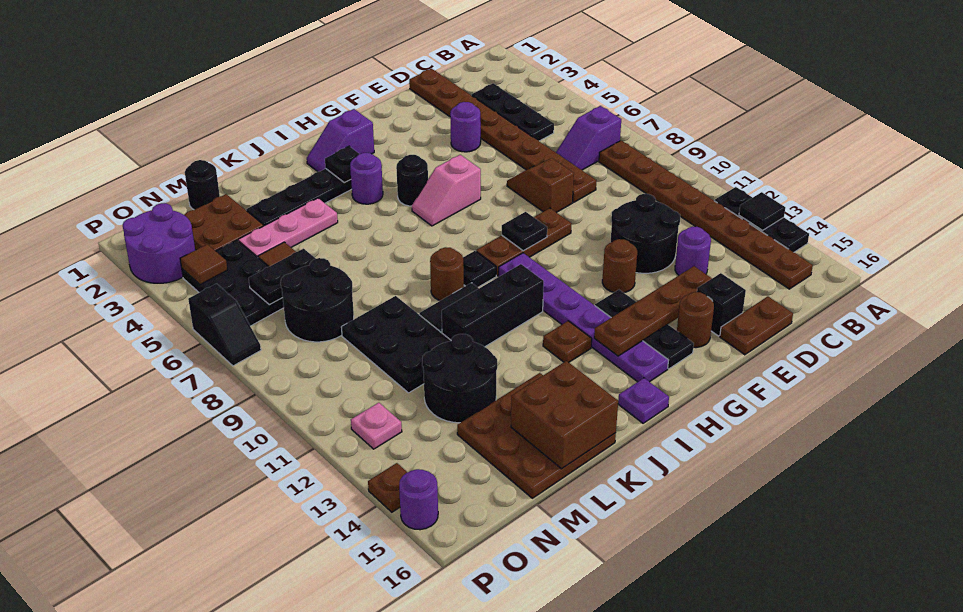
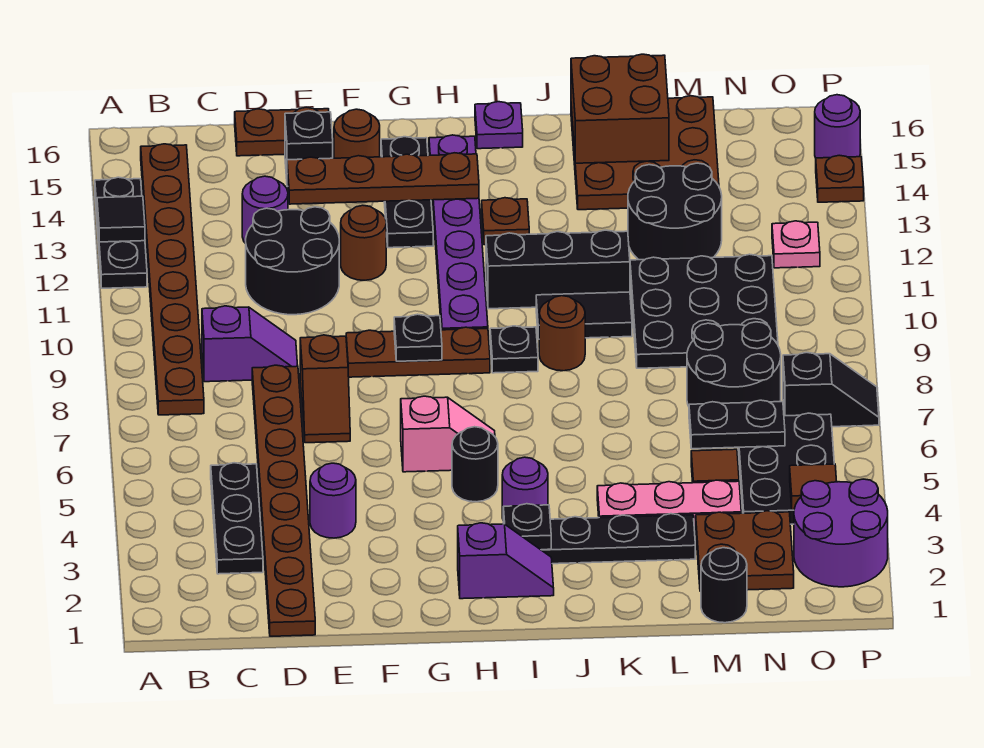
purple slope B7:C7 level 1 top B -> purple slope C9:D9 level 1 top C
black plate L9:M11 level 1 -> black plate L9:N11 level 1
black slope P6:P7 level 1 top 6 -> black slope O7:P7 level 1 top O

